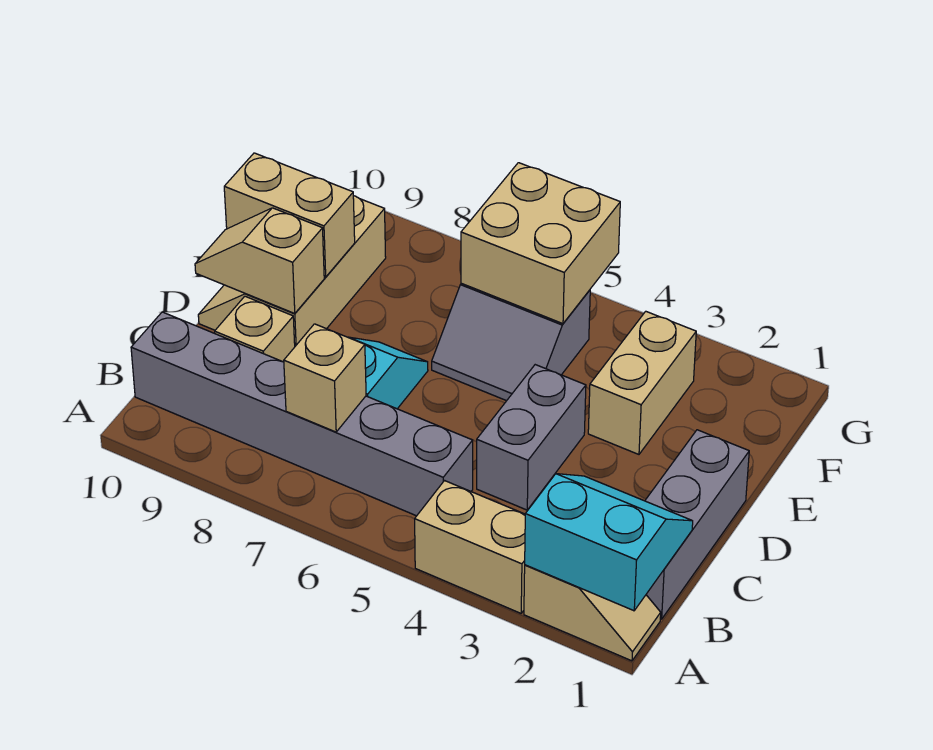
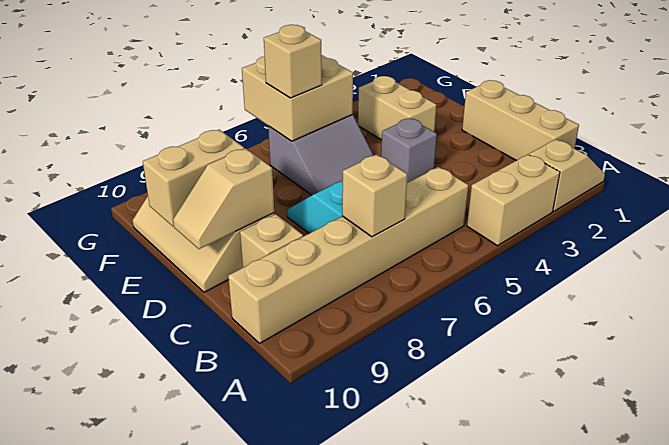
cyan slope A1:B2 level 2 top A -> none
grey brick B1:D1 level 1 -> tan brick B1:D1 level 1
grey brick B5:B10 level 1 -> tan brick B5:B10 level 1
grey brick C4:D4 level 1 -> grey brick D4 level 1
none -> tan brick F6 level 3

